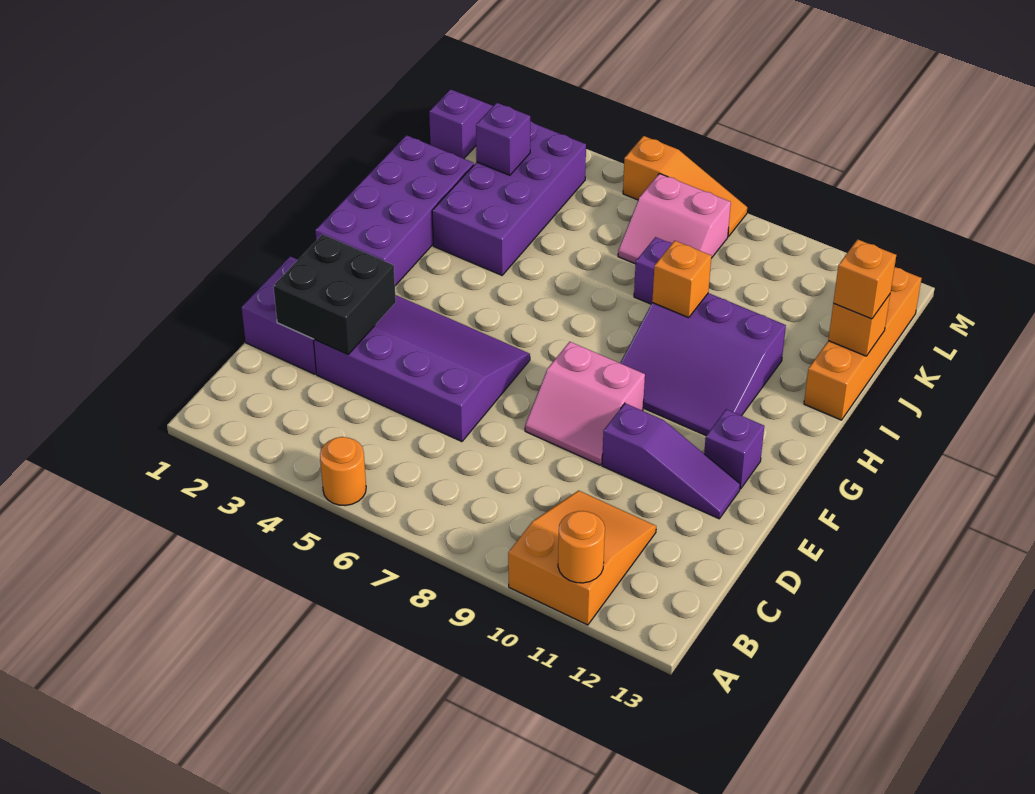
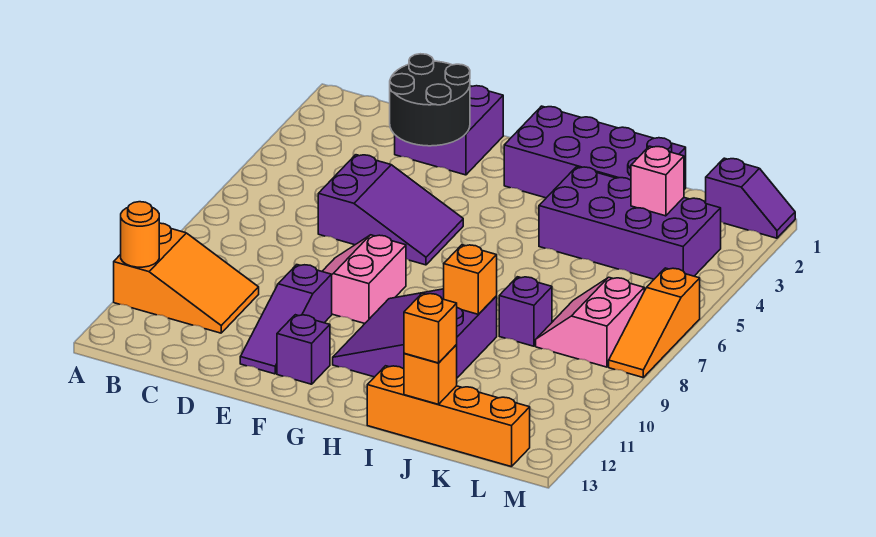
orange round brick A5 level 1 -> none
black brick D2:E3 level 2 -> black round brick D2:E3 level 2
purple slope D3:F6 level 1 top D -> purple slope D5:F6 level 1 top D
purple brick K3 level 2 -> pink brick K3 level 2

